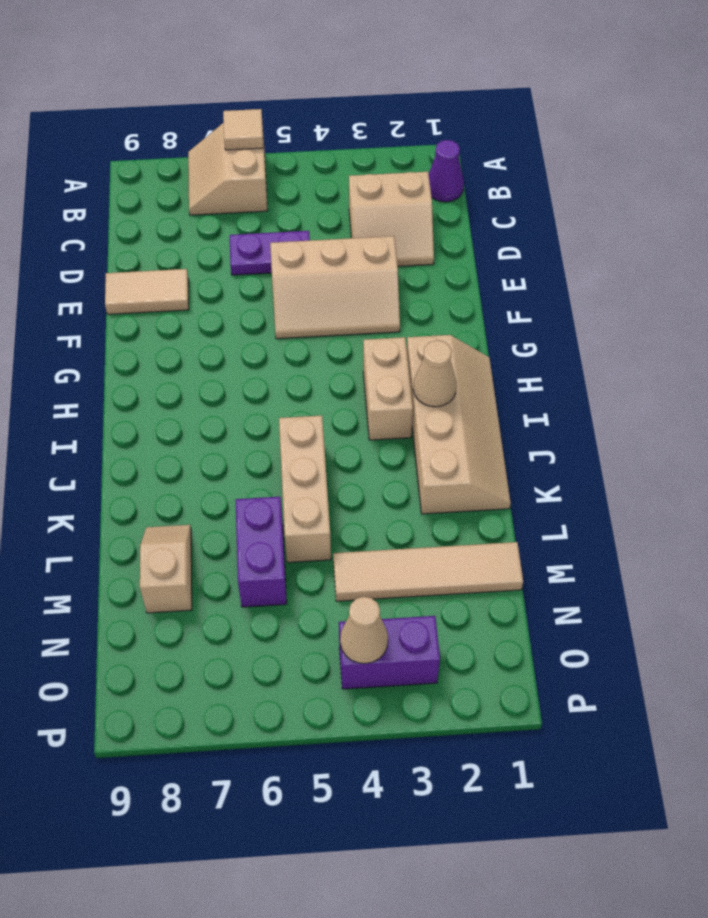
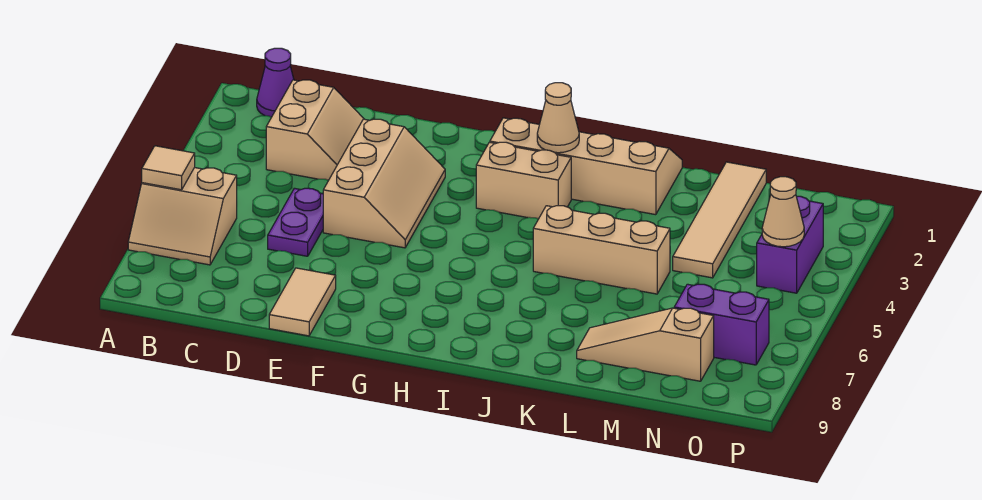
purple brick L6:M6 level 1 -> purple brick N7:O7 level 1
tan slope L8:M8 level 1 top M -> tan slope L8:N8 level 1 top N

